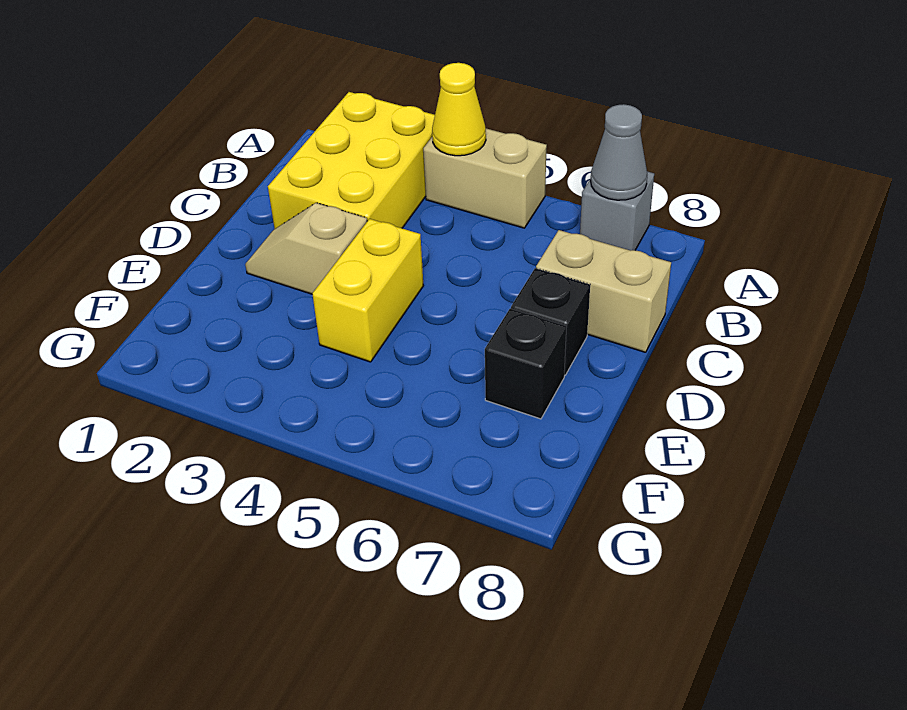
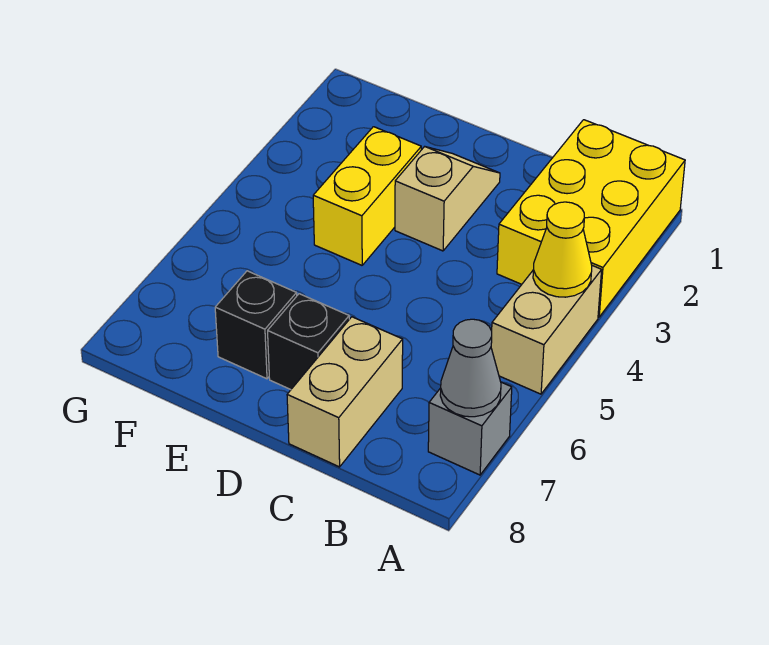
yellow brick A2:C3 level 1 -> yellow brick A1:B3 level 1
yellow brick D4:E4 level 1 -> yellow brick E3:E4 level 1

